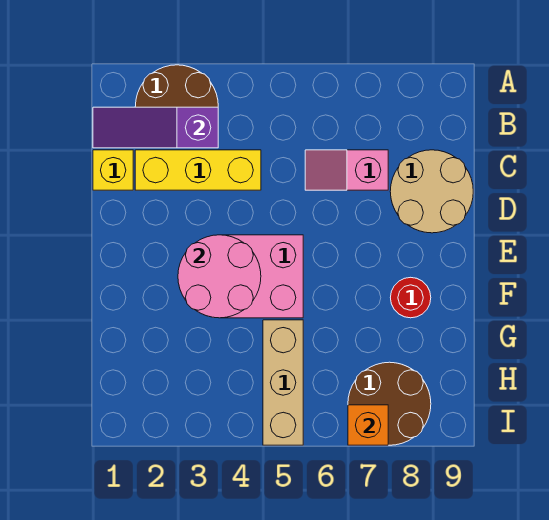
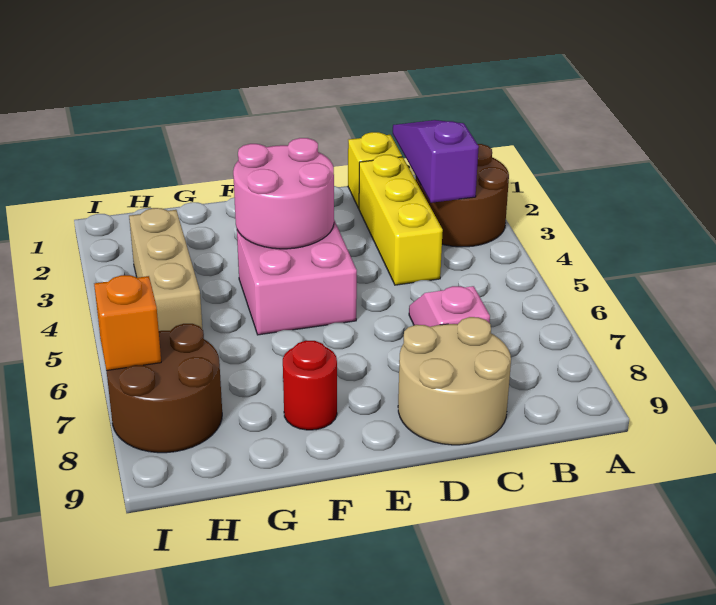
tan brick G5:I5 level 1 -> tan brick H3:H5 level 1

